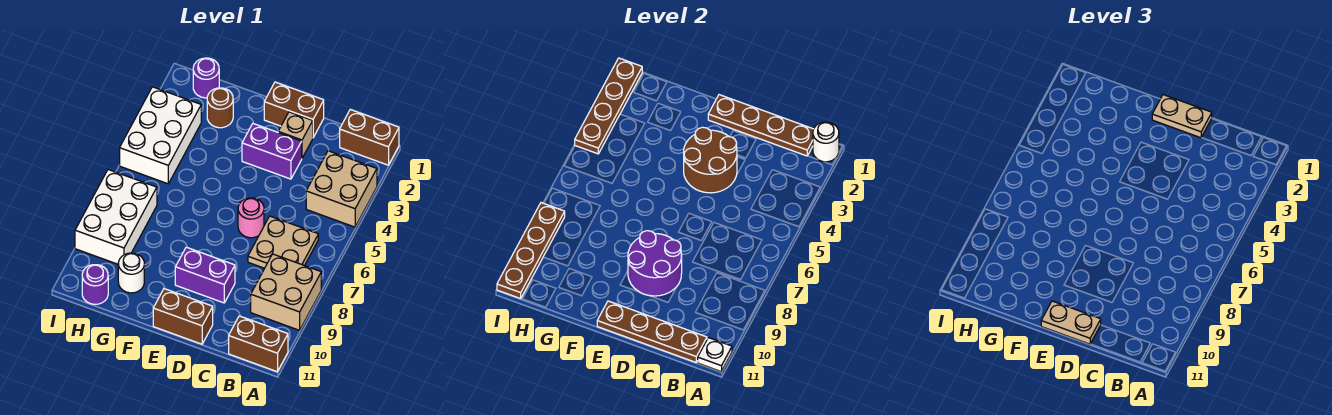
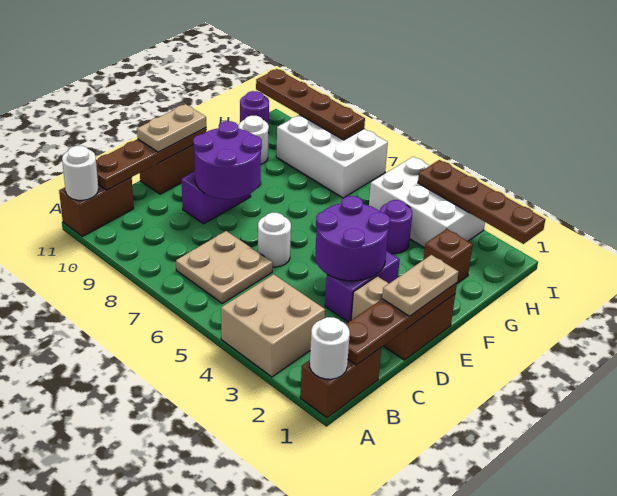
tan brick A8:B9 level 1 -> none
white plate A11 level 2 -> white round brick A11 level 2
brown round brick D3:E4 level 2 -> purple round brick D3:E4 level 2
pink round brick D6 level 1 -> white round brick D6 level 1
brown round brick G2 level 1 -> brown brick G2 level 1
purple round brick H1 level 1 -> purple round brick G4 level 1

